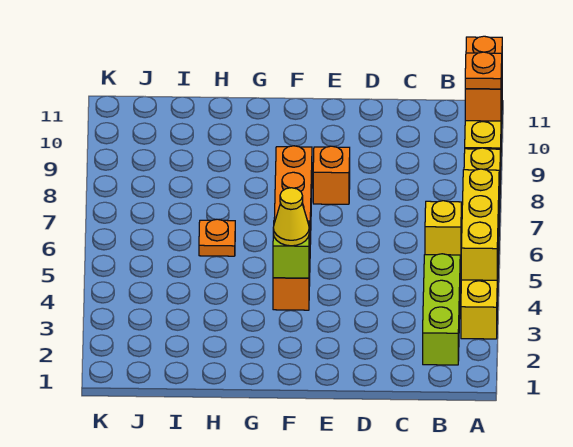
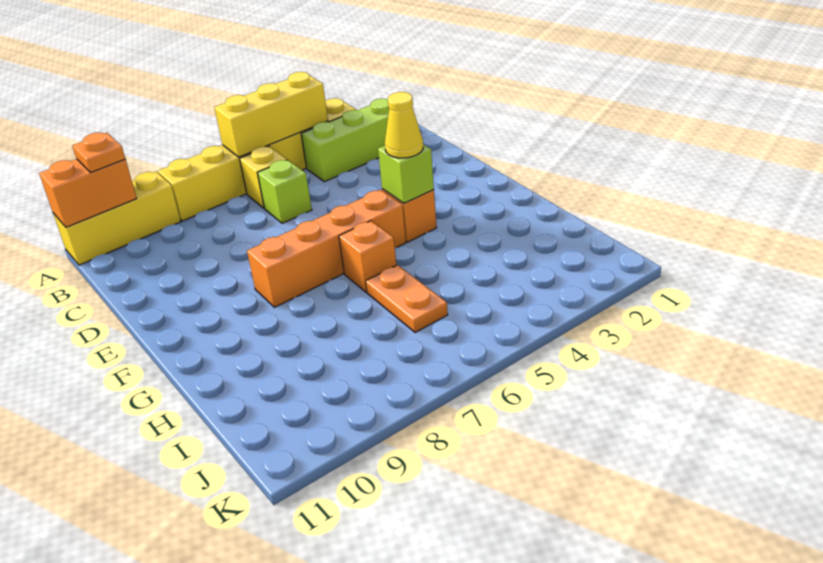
none -> lime brick C6 level 1
orange brick E8 level 1 -> orange brick G6 level 1
orange plate H6 level 1 -> orange plate H6:I6 level 1

